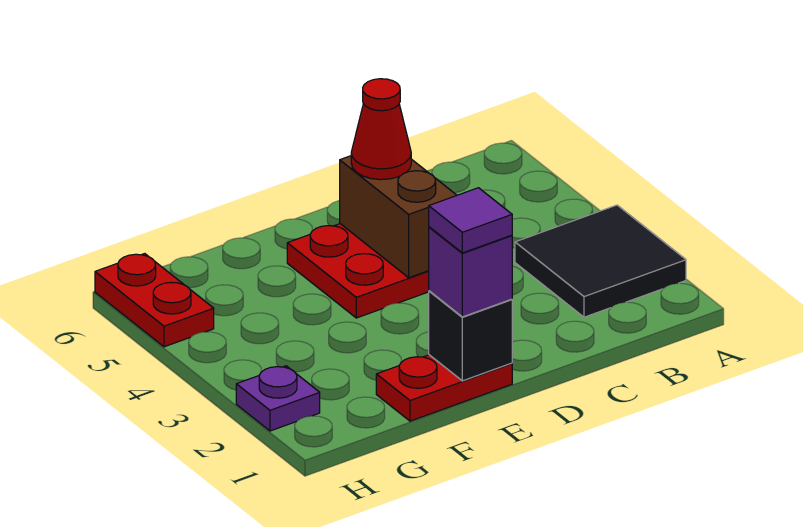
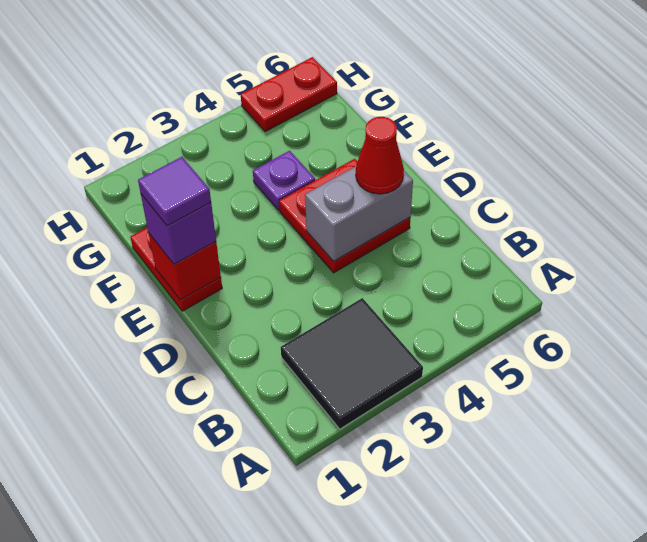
brown brick D4:D5 level 2 -> grey brick D4:D5 level 2
black brick E1 level 2 -> red brick E1 level 2
purple plate H2 level 1 -> purple plate F4 level 1

